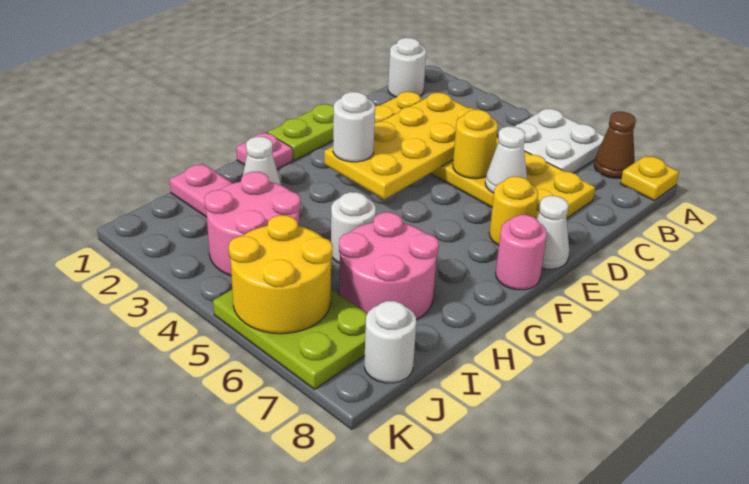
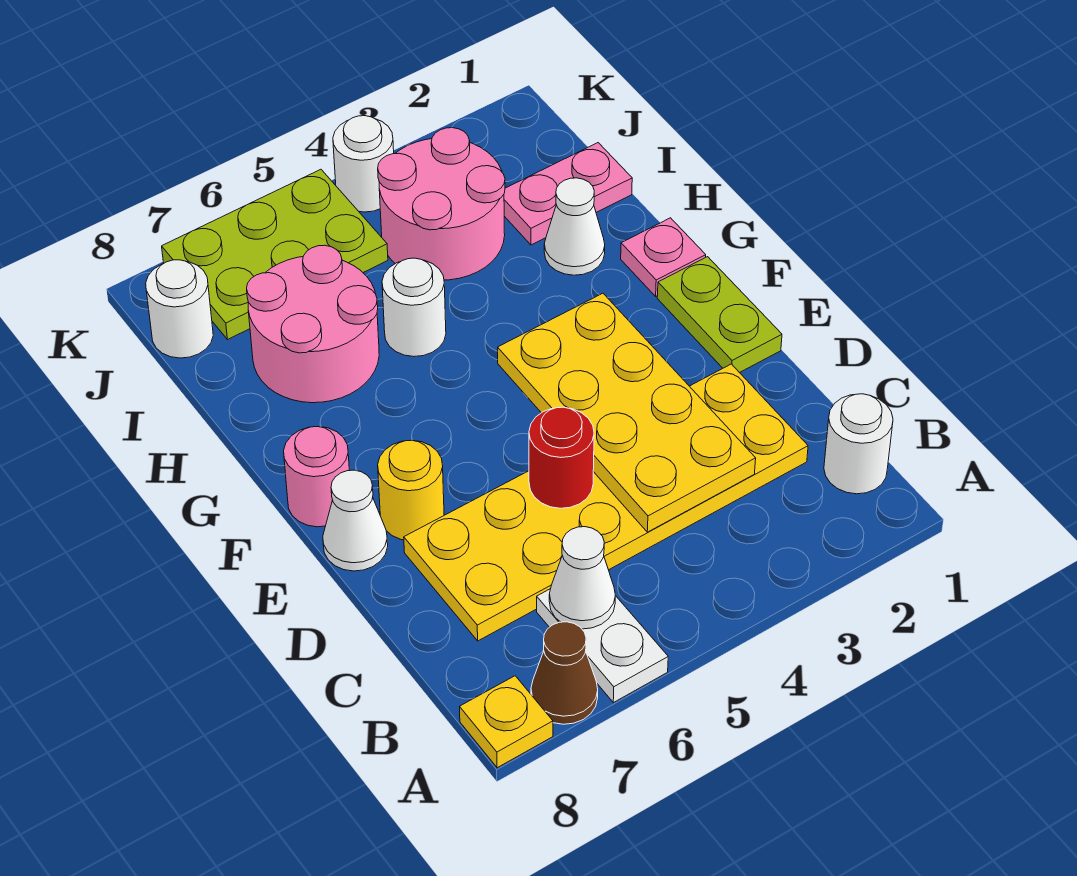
white plate A5:B6 level 1 -> white plate A6:B6 level 1
yellow round brick D5 level 2 -> red round brick D5 level 2
white cone D6 level 2 -> white cone B6 level 2
white round brick F3 level 3 -> white round brick K4 level 1
yellow round brick J5:K6 level 2 -> none

